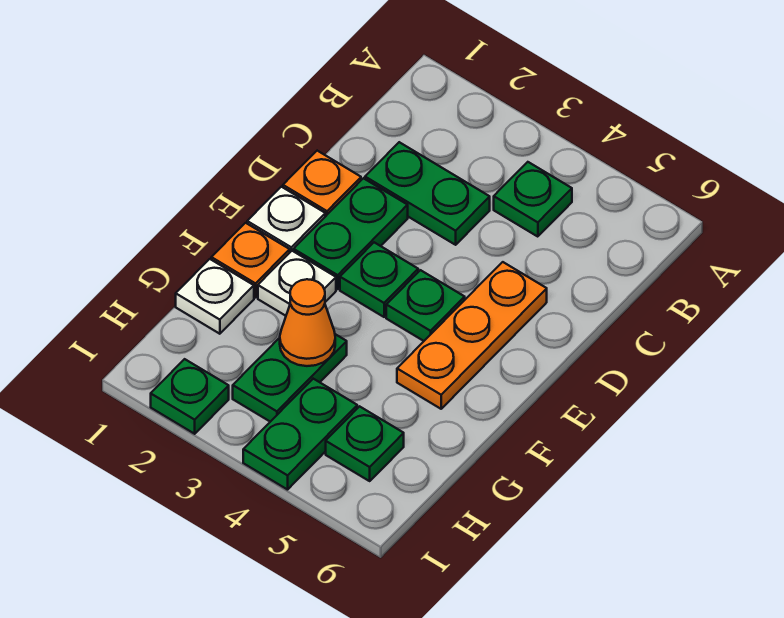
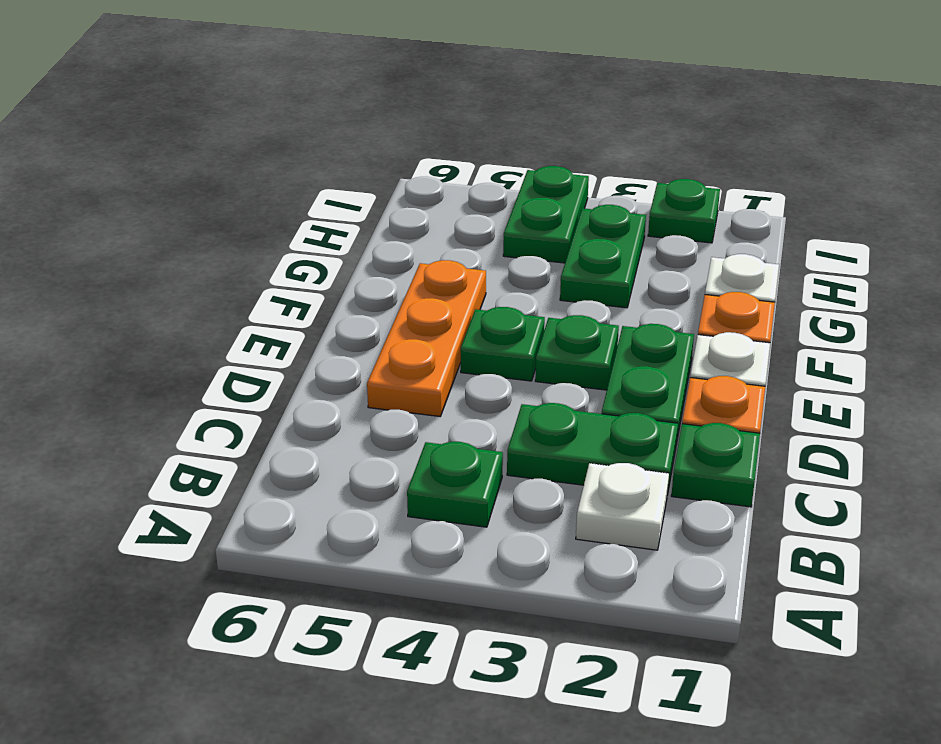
white plate F2 level 1 -> white plate B2 level 1
orange cone G3 level 2 -> none
green plate H5 level 1 -> green plate C1 level 1

